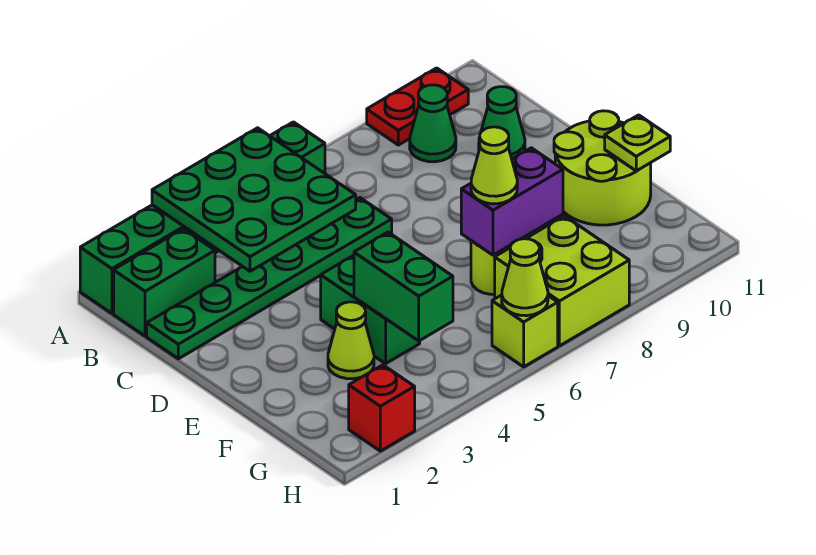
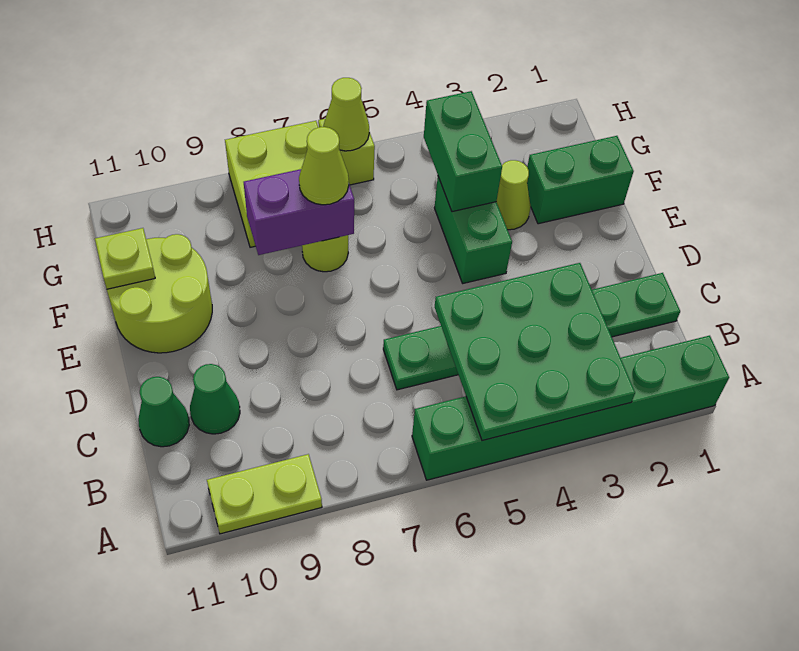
red plate A9:A10 level 1 -> lime plate A9:A10 level 1
green brick B1:B2 level 1 -> green brick F1:F2 level 1
green cone B9 level 1 -> green cone C11 level 1
red brick H2 level 1 -> none

